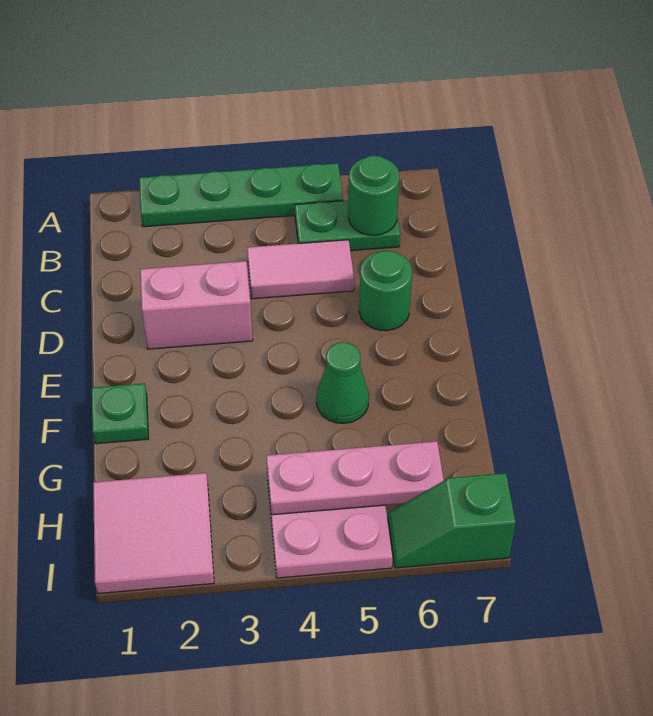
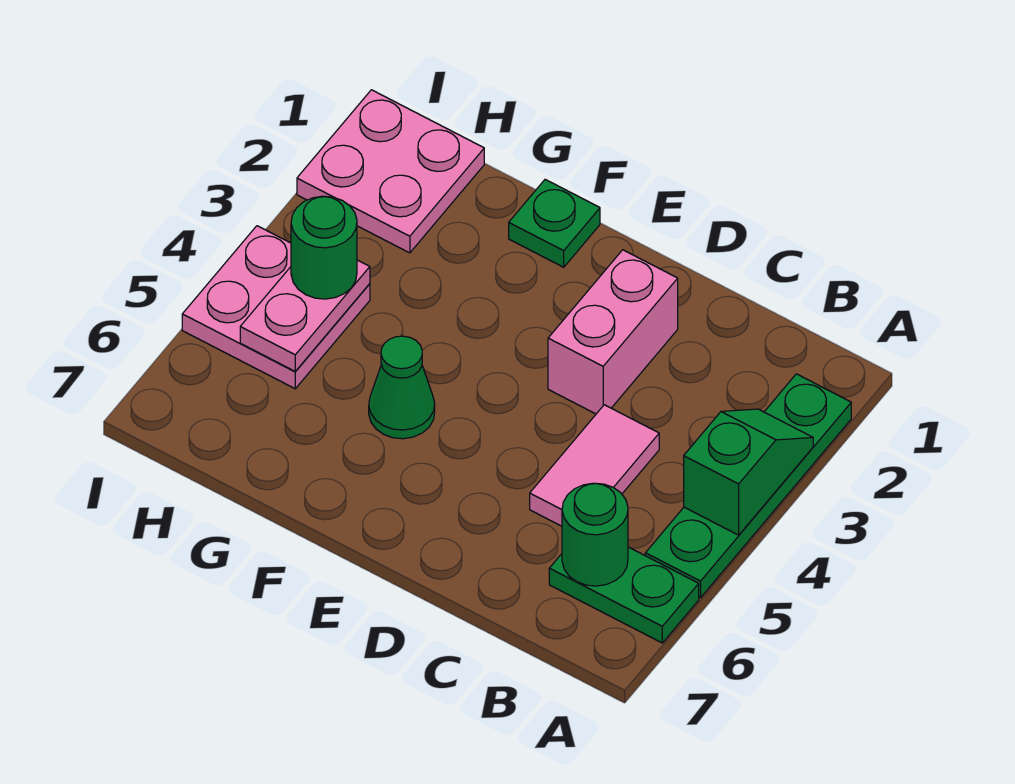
green plate B5:B6 level 1 -> green plate A6:B6 level 1
green round brick D6 level 1 -> green round brick H4 level 3
pink tile H1:I2 level 1 -> pink plate H1:I2 level 1
pink plate H4:H6 level 2 -> pink plate H4:H5 level 2
green slope I6:I7 level 1 top 7 -> green slope A3:A4 level 2 top 4

